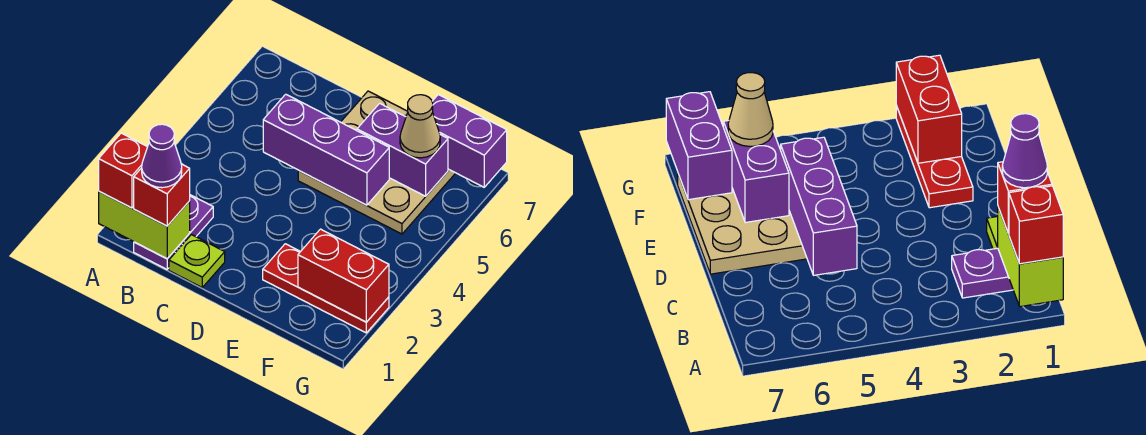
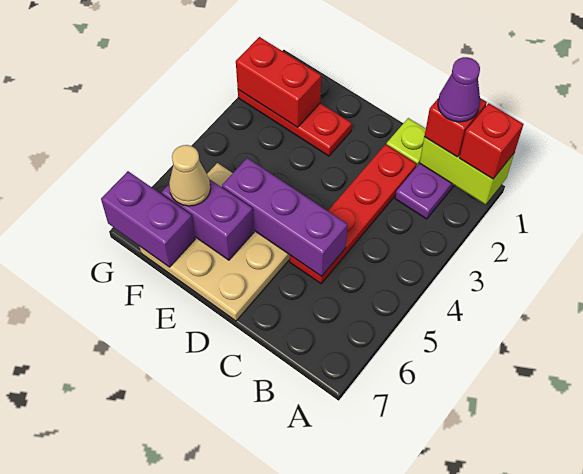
none -> red plate C2:C5 level 1

